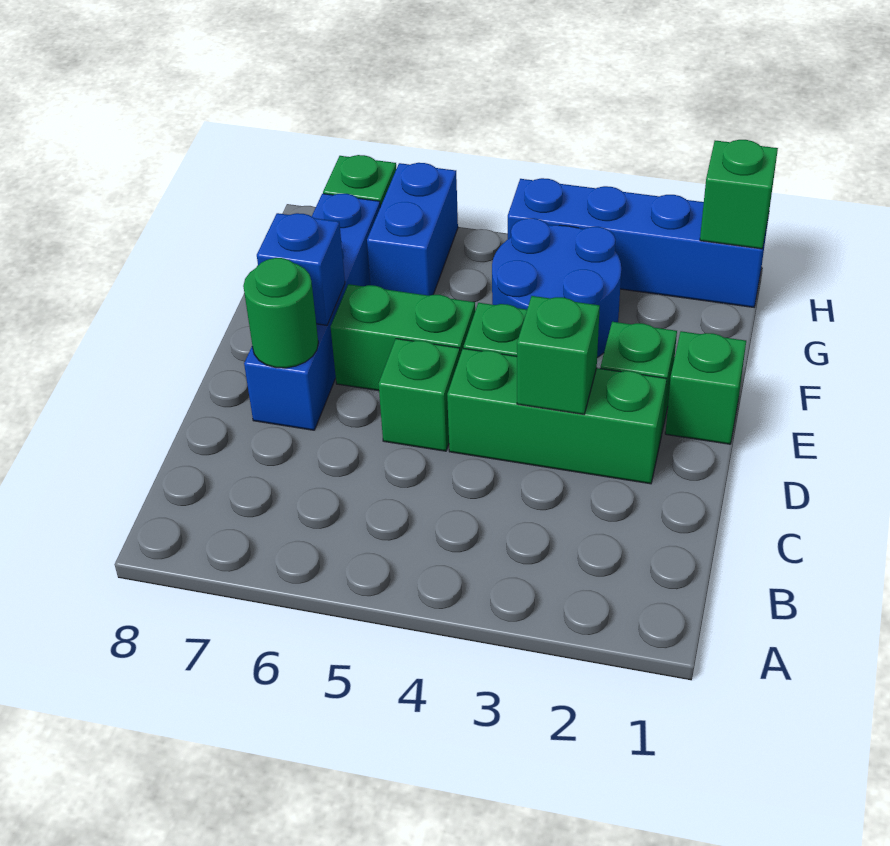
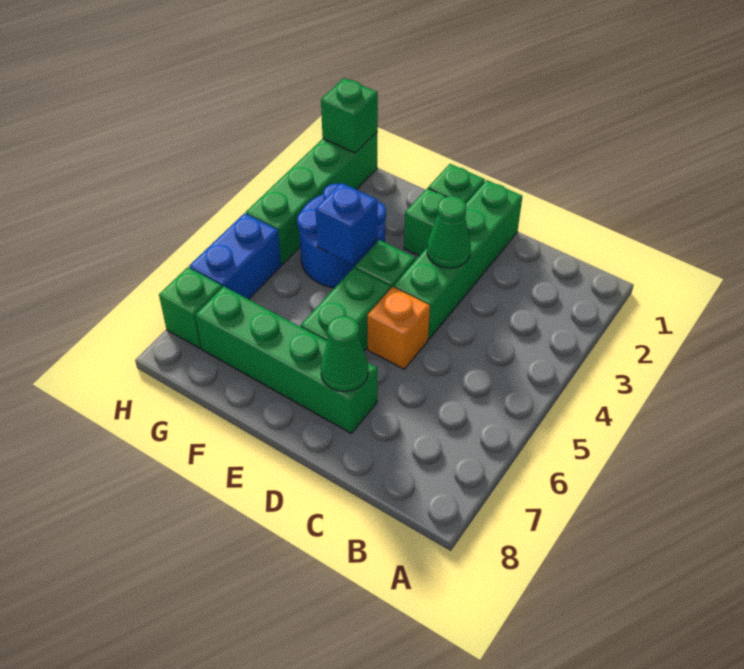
green brick D2:D4 level 1 -> green brick D1:D4 level 1
green brick D3 level 2 -> green cone D3 level 2
green brick D5 level 1 -> orange brick D5 level 1
blue brick D7:G7 level 1 -> green brick D7:G7 level 1
green round brick D7 level 2 -> green cone D7 level 2
blue brick E7 level 2 -> blue brick F4 level 2
blue brick G6:H6 level 1 -> blue brick H5:H6 level 1
blue brick H1:H4 level 1 -> green brick H1:H4 level 1

